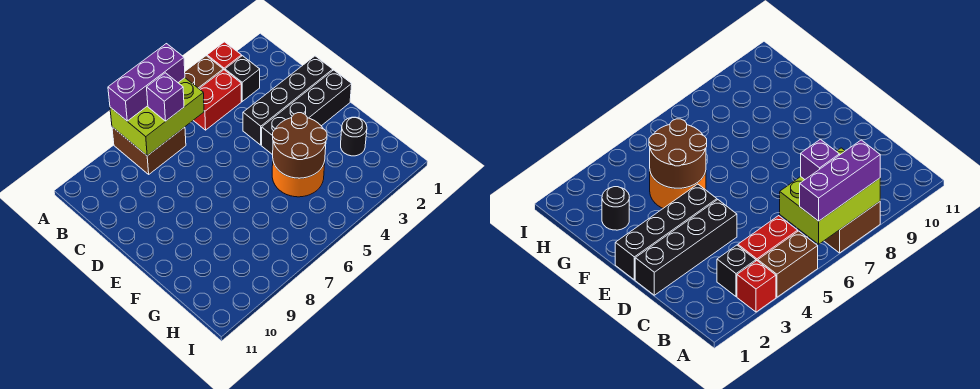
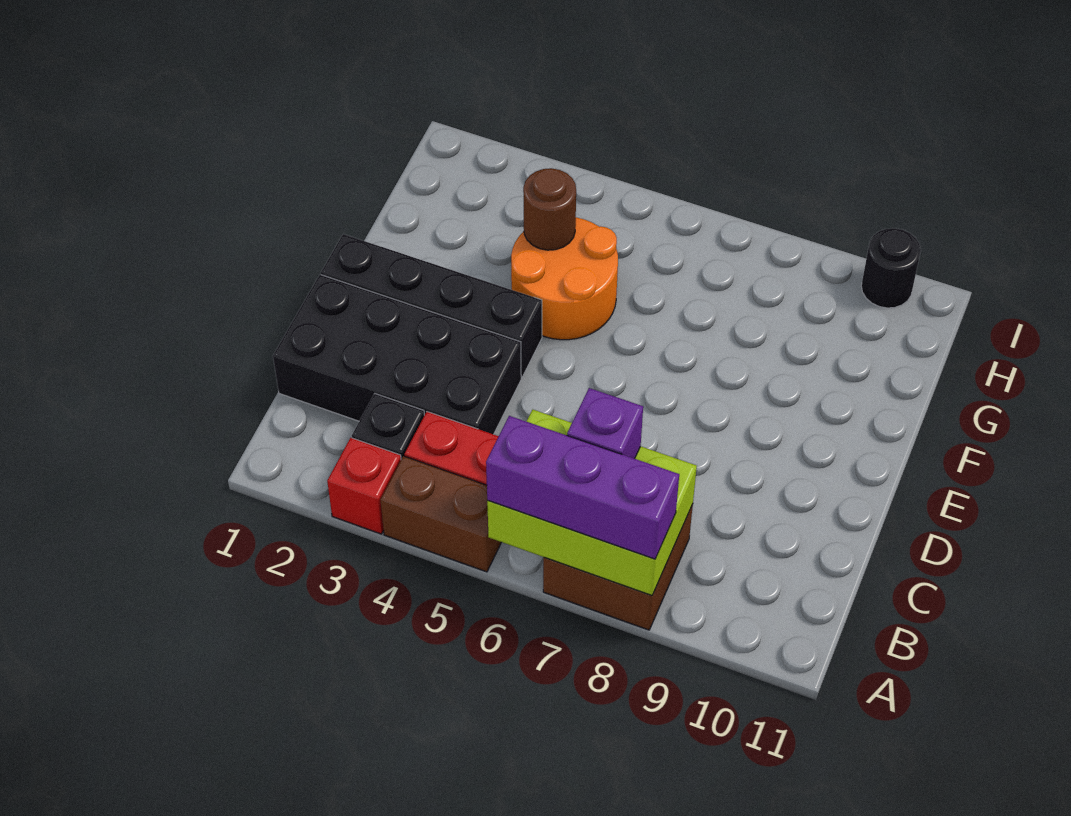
black brick D1:D4 level 1 -> black brick C1:D4 level 1
brown round brick F4:G5 level 2 -> brown round brick G4 level 2
black round brick G2 level 1 -> black round brick I10 level 1

